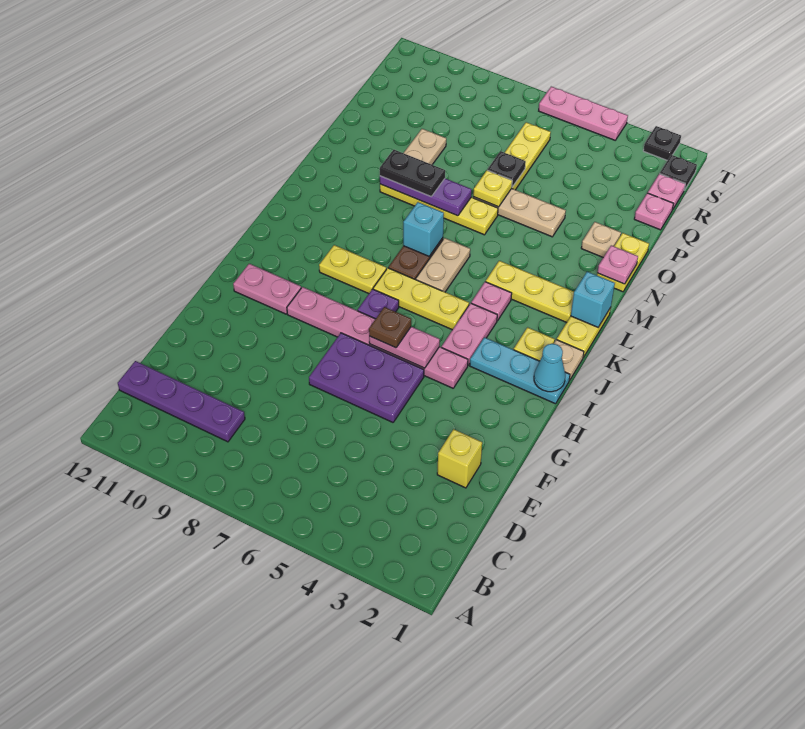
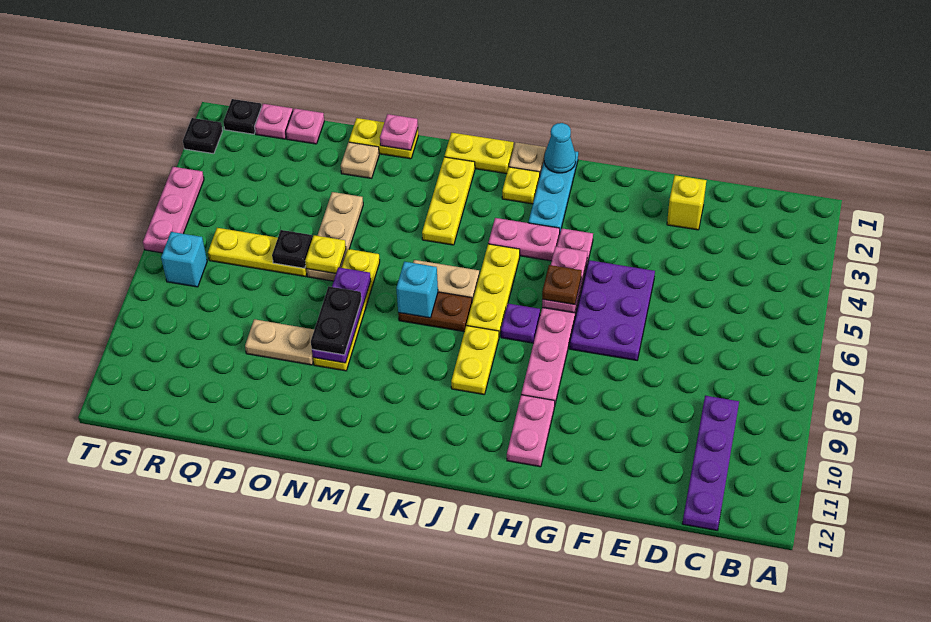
pink plate K4 level 1 -> none
cyan brick L1 level 2 -> cyan brick S7 level 1

